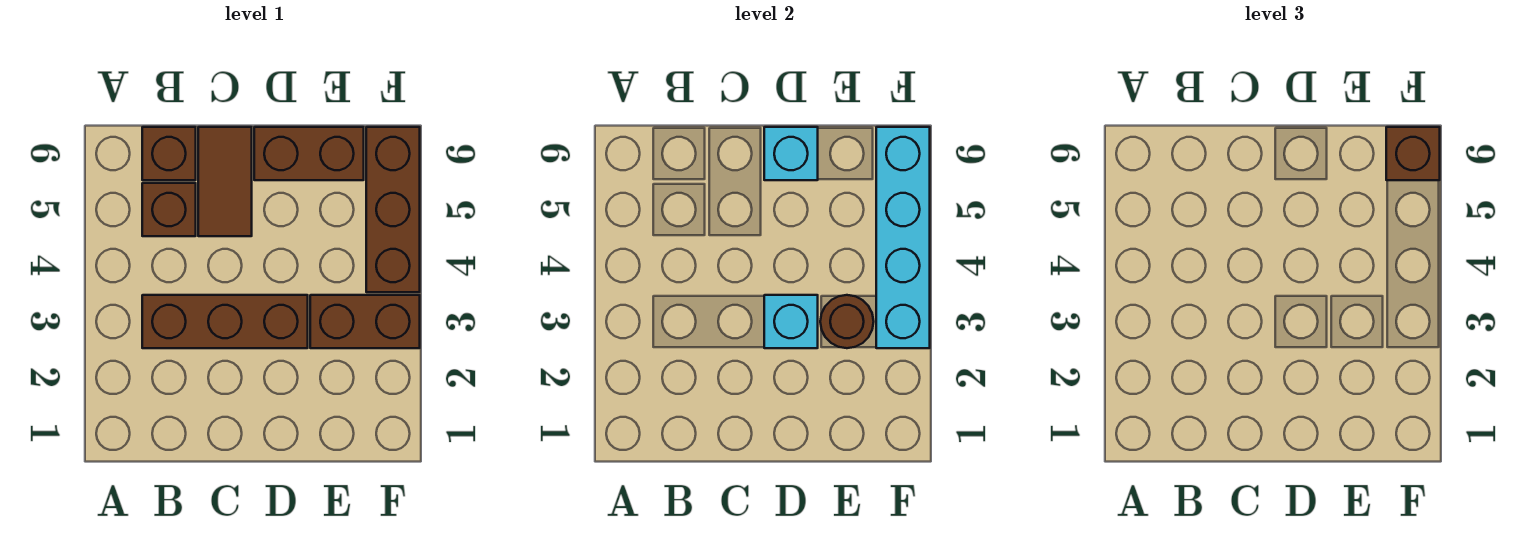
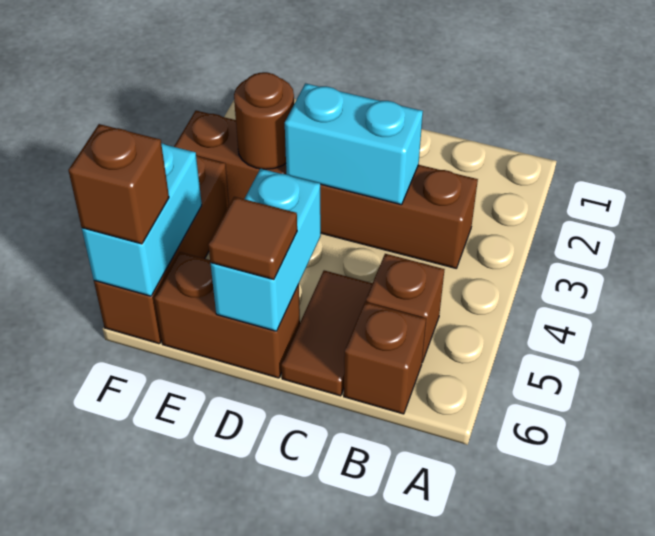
cyan brick D3 level 2 -> cyan brick C3:D3 level 2
cyan brick D6 level 2 -> cyan brick D5:D6 level 2
none -> brown tile D6 level 3
cyan brick F3:F6 level 2 -> cyan brick F5:F6 level 2

